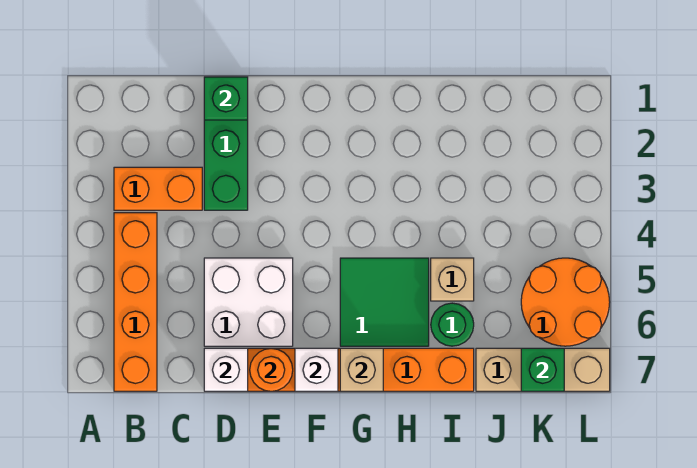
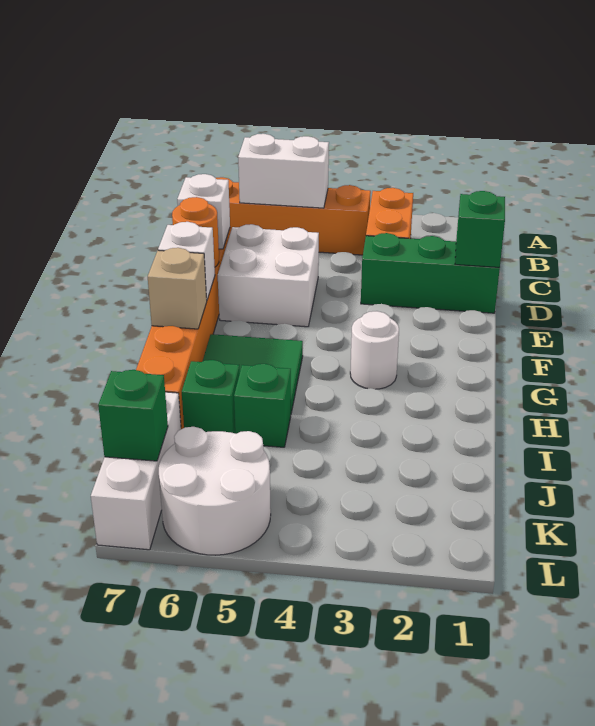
none -> white brick B5:B6 level 2
none -> white round brick G3 level 1
tan brick I5 level 1 -> green brick I5 level 1
green round brick I6 level 1 -> green brick I6 level 1
tan brick J7:L7 level 1 -> white brick J7:L7 level 1
orange round brick K5:L6 level 1 -> white round brick K5:L6 level 1

